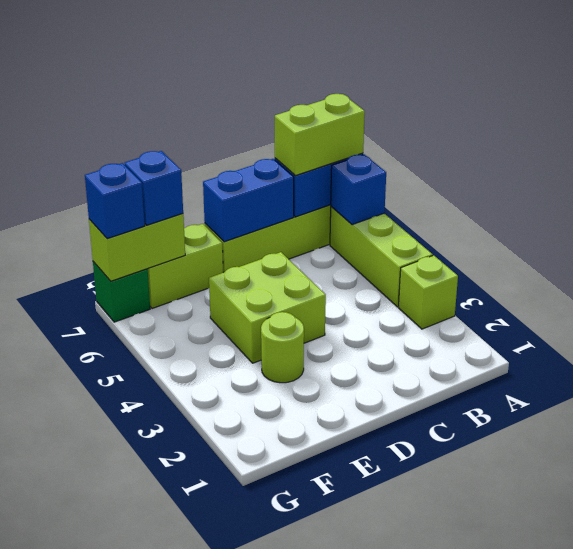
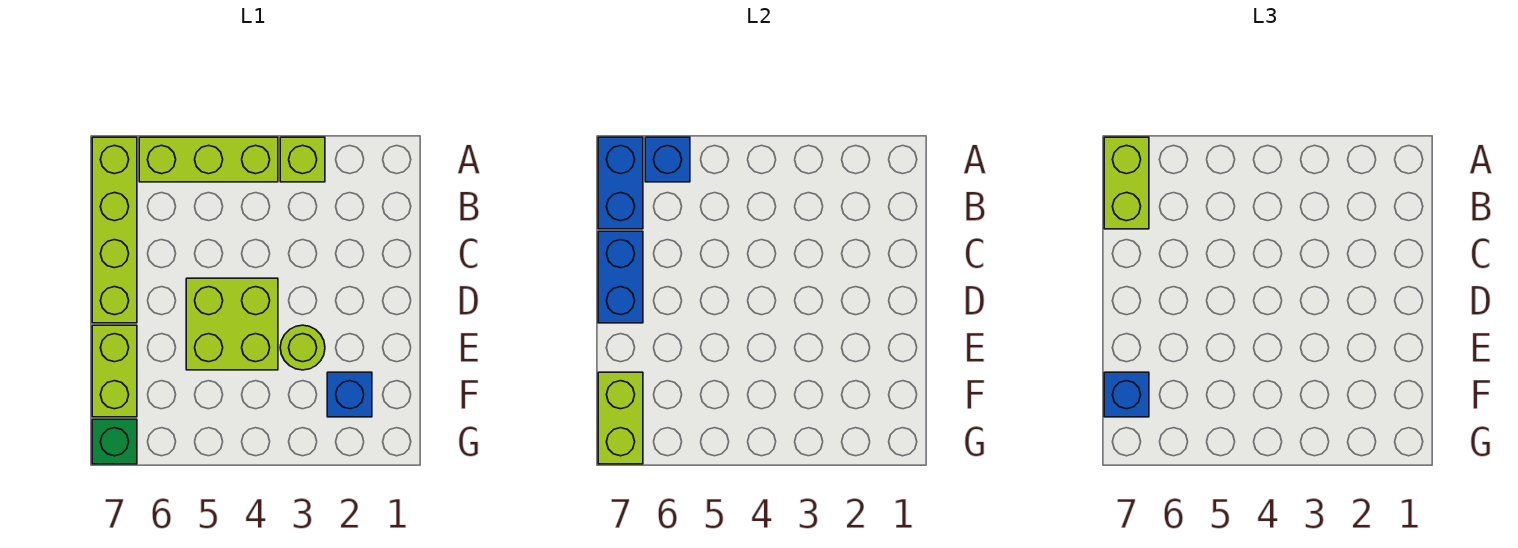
blue brick G7 level 3 -> blue brick F2 level 1

